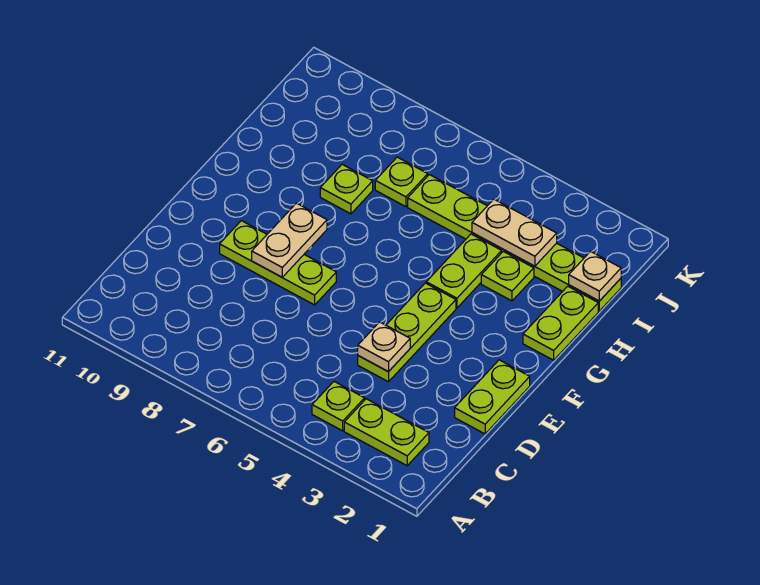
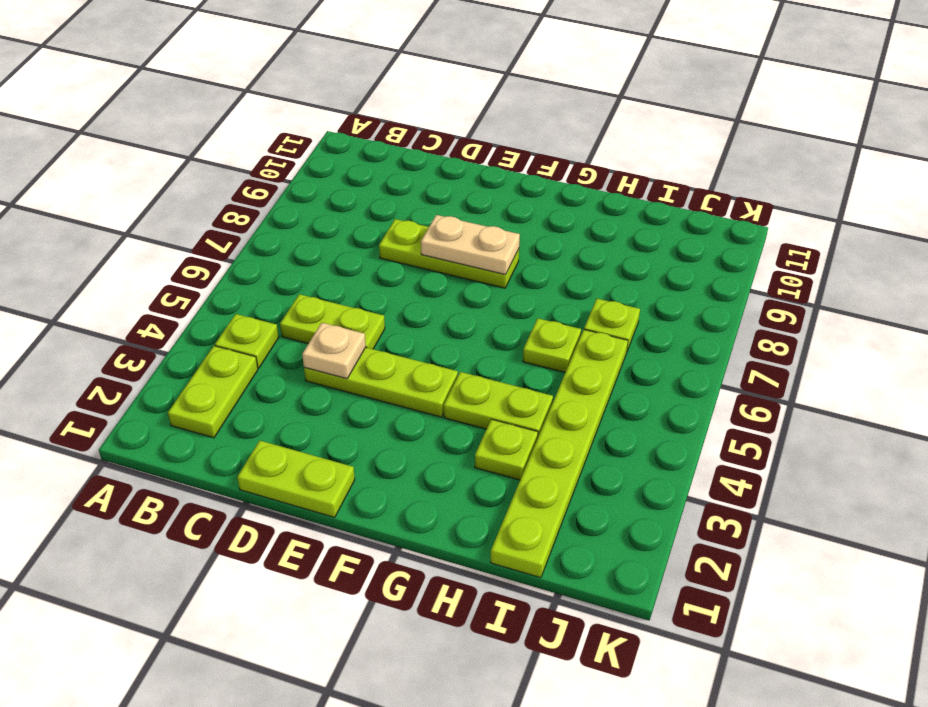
lime plate E7:E9 level 1 -> lime plate D8:F8 level 1
lime plate G1:H1 level 1 -> lime plate C5:D5 level 1
lime plate H8 level 1 -> lime plate H6 level 1
tan plate I1 level 2 -> none
tan plate I3:I4 level 2 -> none

